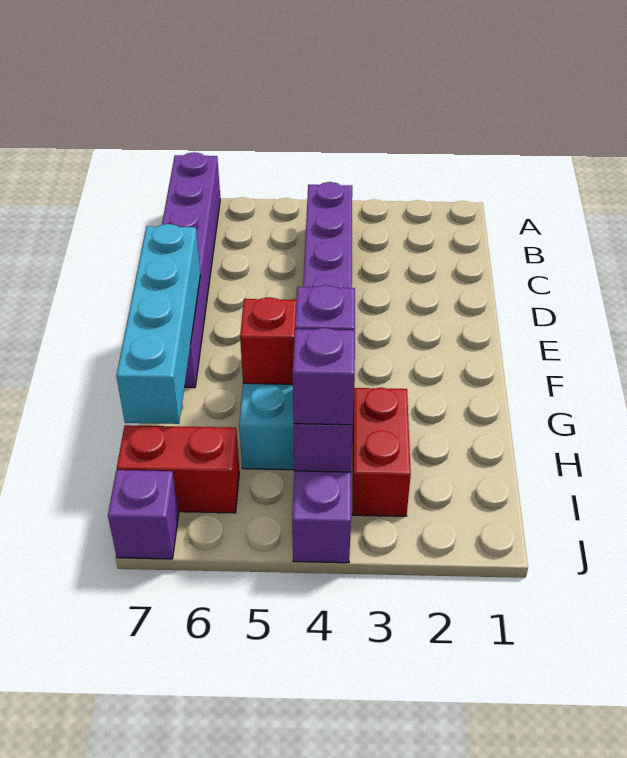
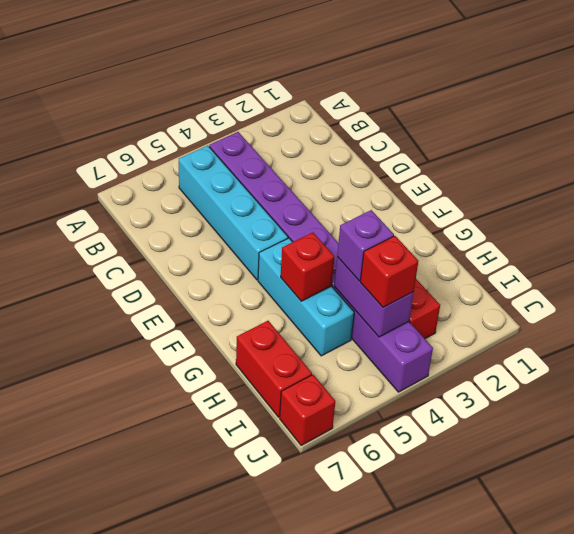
purple brick A7:F7 level 1 -> none
cyan brick E7:H7 level 2 -> cyan brick B5:E5 level 1
purple brick I4 level 3 -> red brick I4 level 3
red brick I6:I7 level 1 -> red brick H7:I7 level 1
purple brick J7 level 1 -> red brick J7 level 1

